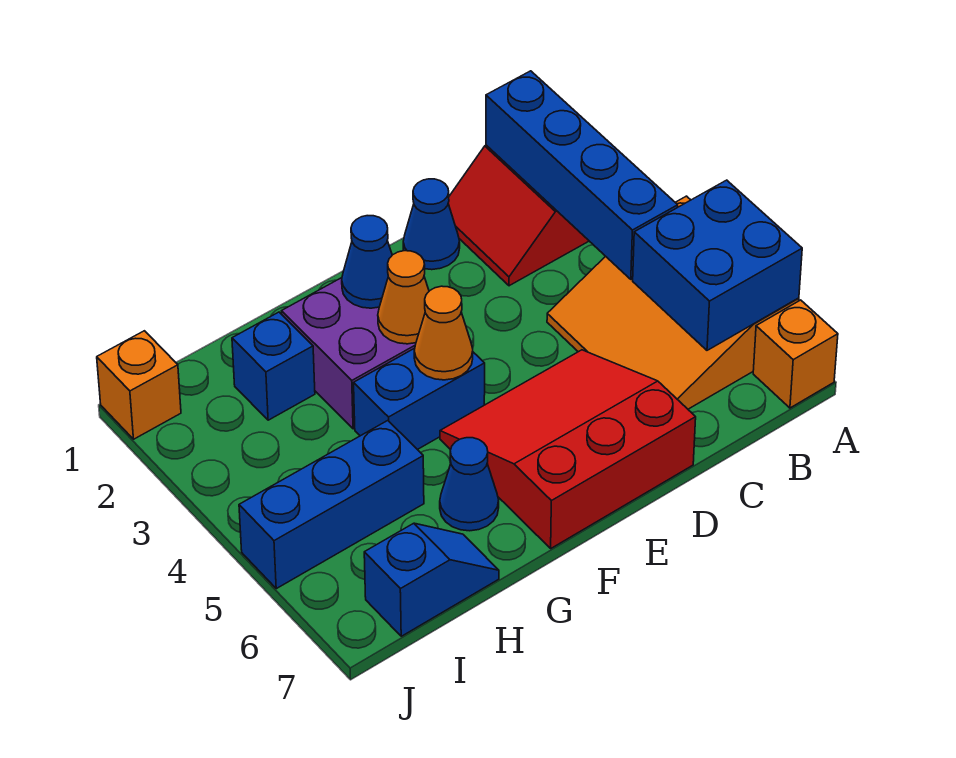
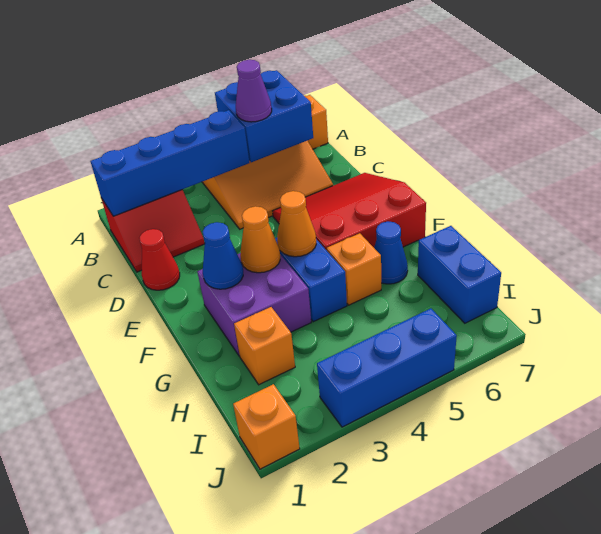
none -> purple cone B5 level 3
blue cone D1 level 1 -> red cone D1 level 1
red slope D5:F7 level 1 top 7 -> red slope D5:F7 level 1 top F
none -> orange brick G5 level 1
blue brick H2 level 1 -> orange brick H2 level 1
blue brick H5:J5 level 1 -> blue brick J3:J5 level 1
blue slope H7:I7 level 1 top I -> blue brick H7:I7 level 1

